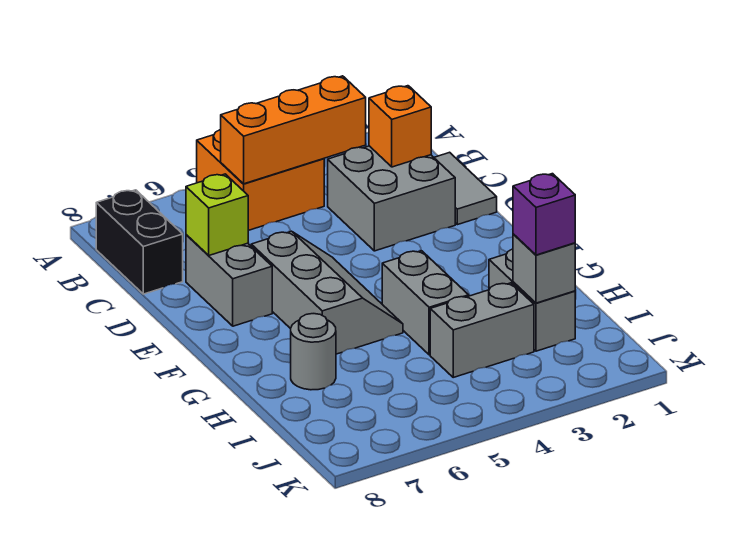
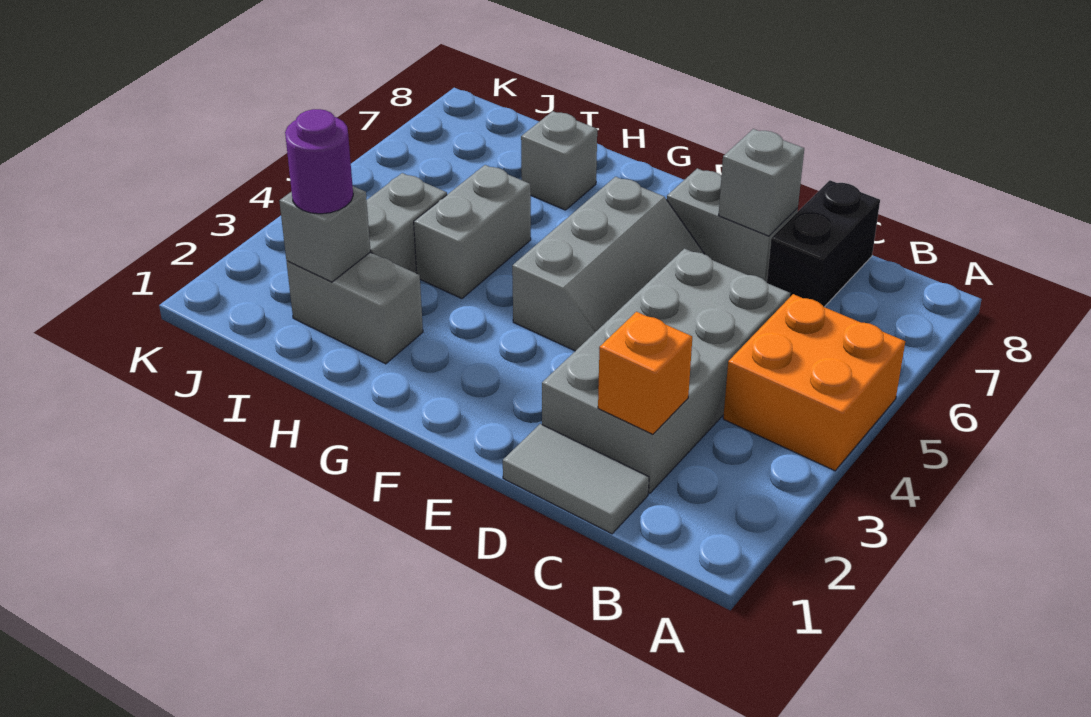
orange brick B3:B5 level 2 -> none
black brick B8:C8 level 1 -> black brick C7:C8 level 1
grey brick C2:D3 level 1 -> grey brick C2:D5 level 1
lime brick D7 level 2 -> grey brick D7 level 2
grey slope E5:G6 level 1 top 6 -> grey slope E4:F6 level 1 top F
grey brick G4:H4 level 1 -> grey brick H4:H5 level 1
grey round brick H7 level 1 -> grey brick H7 level 1
purple brick I2 level 3 -> purple round brick I2 level 3

